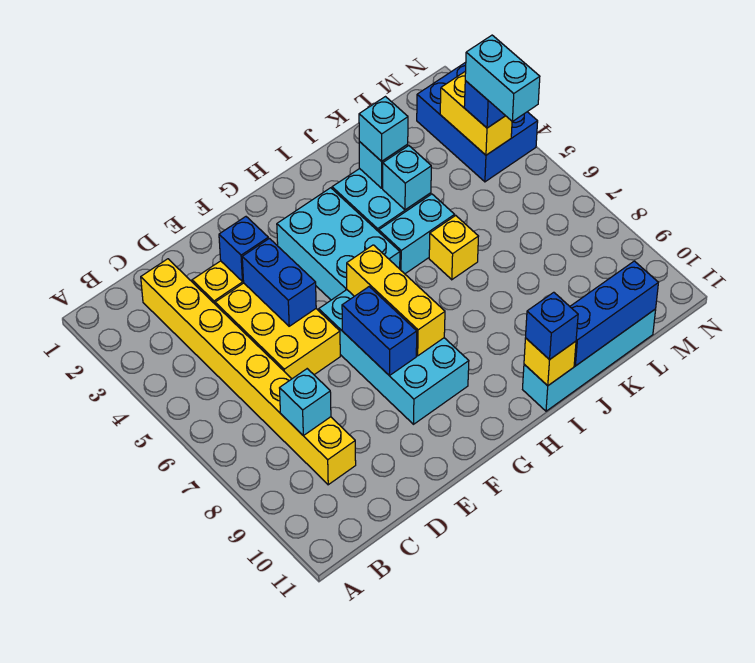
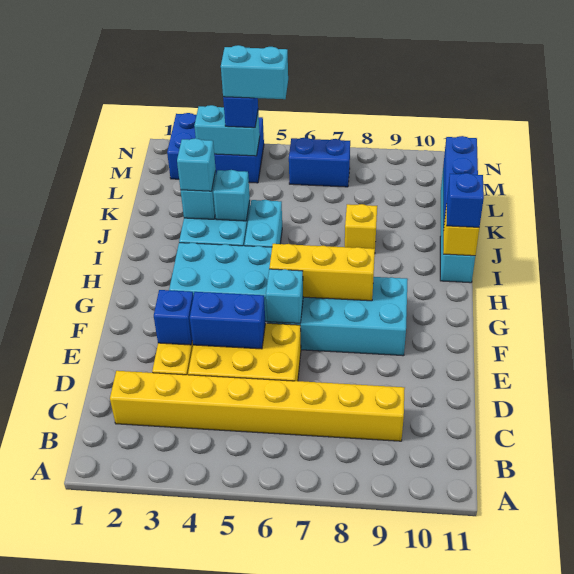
cyan brick C8 level 2 -> cyan brick F6 level 2
blue brick F7:F8 level 2 -> blue brick M6:M7 level 1
yellow brick J6 level 1 -> yellow brick J8 level 1
yellow brick M3:M4 level 2 -> cyan brick M3:M4 level 2

